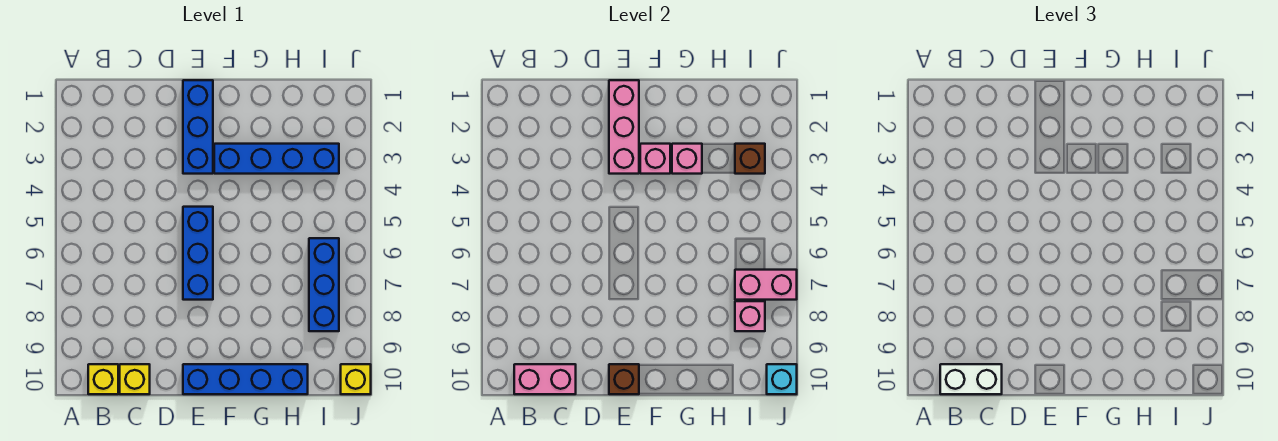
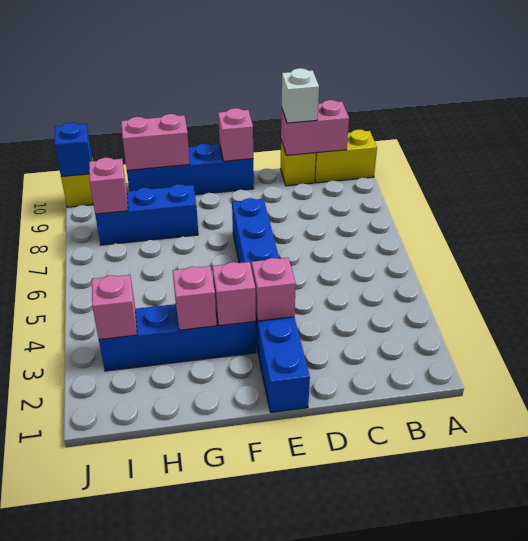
yellow brick B10 level 1 -> yellow brick A10:B10 level 1
white brick B10:C10 level 3 -> white brick C10 level 3
pink brick E1:E3 level 2 -> pink brick E3 level 2
brown brick E10 level 2 -> pink brick E10 level 2
brown brick I3 level 2 -> pink brick I3 level 2
blue brick I6:I8 level 1 -> blue brick G8:I8 level 1
pink brick I7:J7 level 2 -> pink brick G10:H10 level 2
cyan brick J10 level 2 -> blue brick J10 level 2

